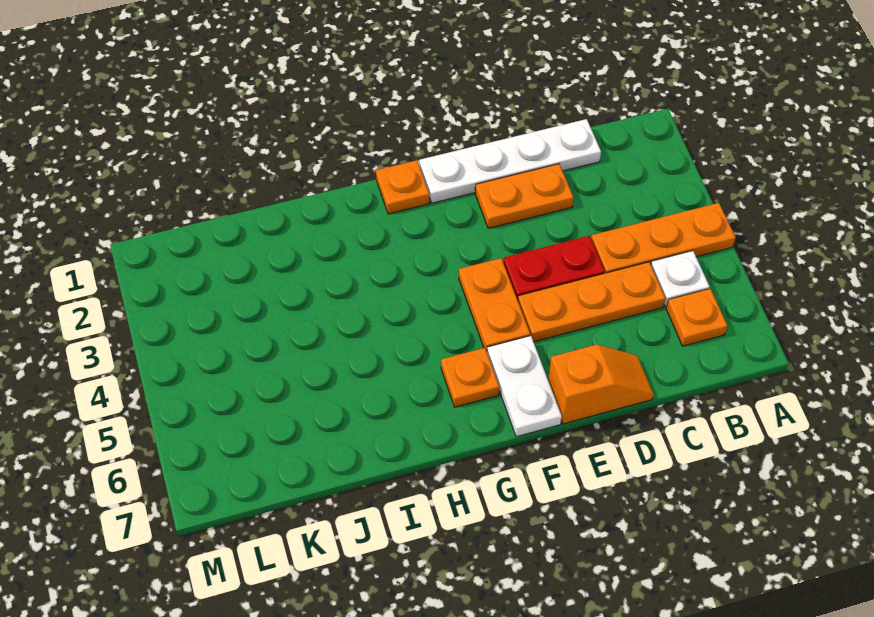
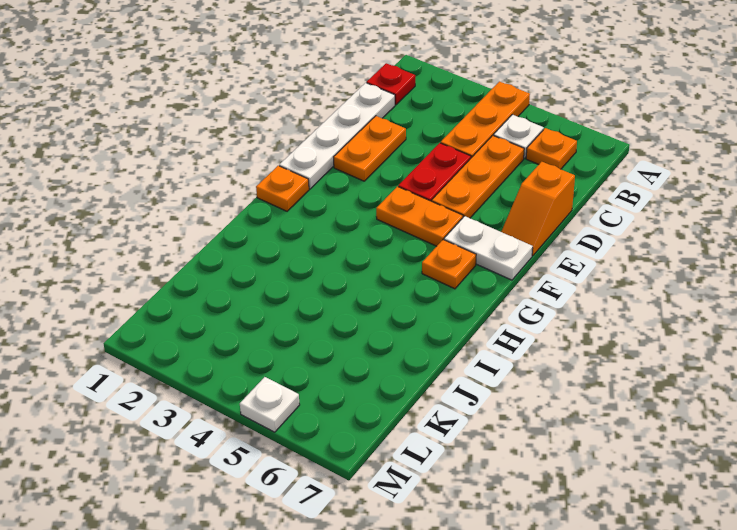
none -> red plate B1 level 1
orange slope D7:E7 level 1 top E -> orange slope D7:E7 level 1 top D
none -> white plate M5 level 1

